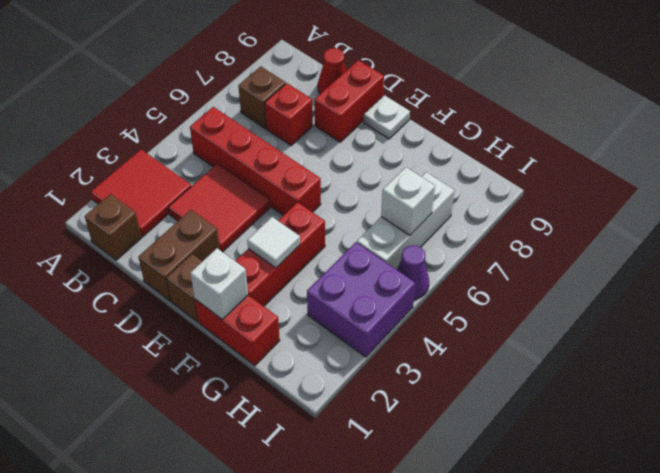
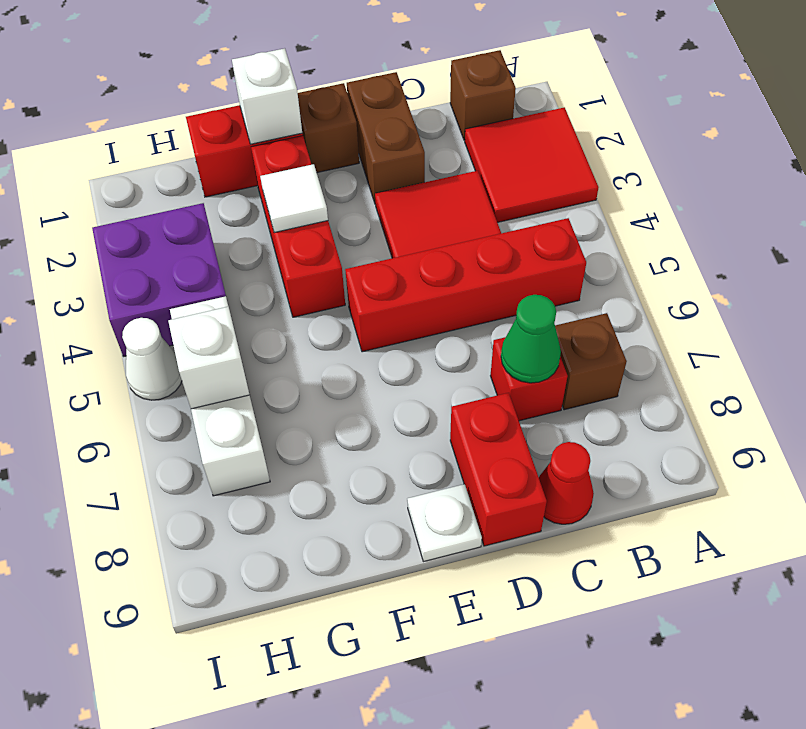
none -> green cone C7 level 2
purple cone I5 level 1 -> white cone I5 level 1

